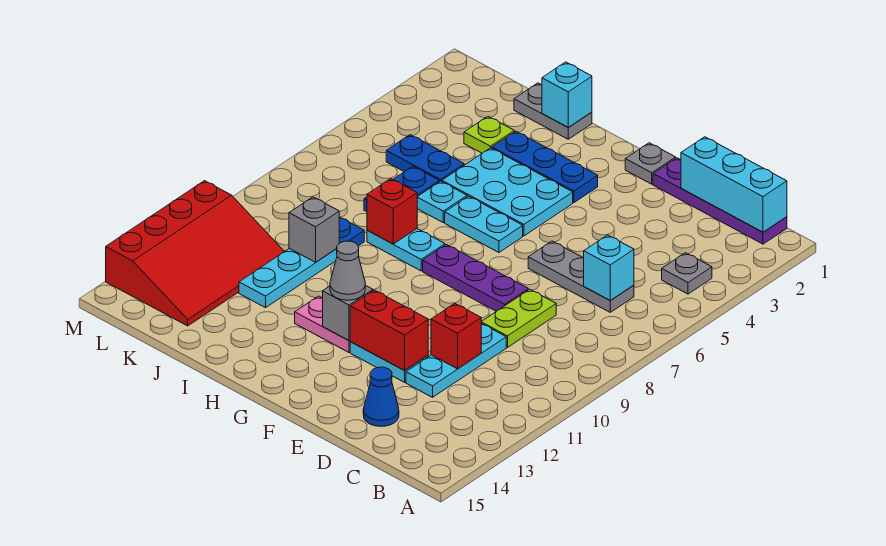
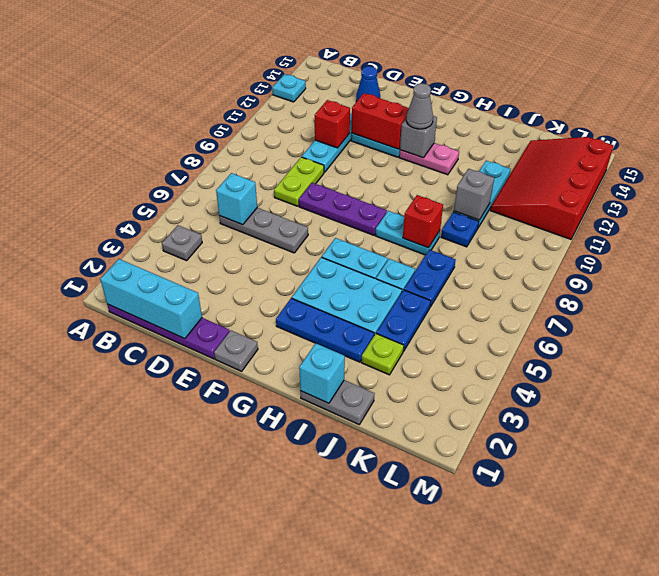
none -> cyan plate A13 level 1
blue plate J5:K5 level 1 -> blue plate J4:J5 level 1

